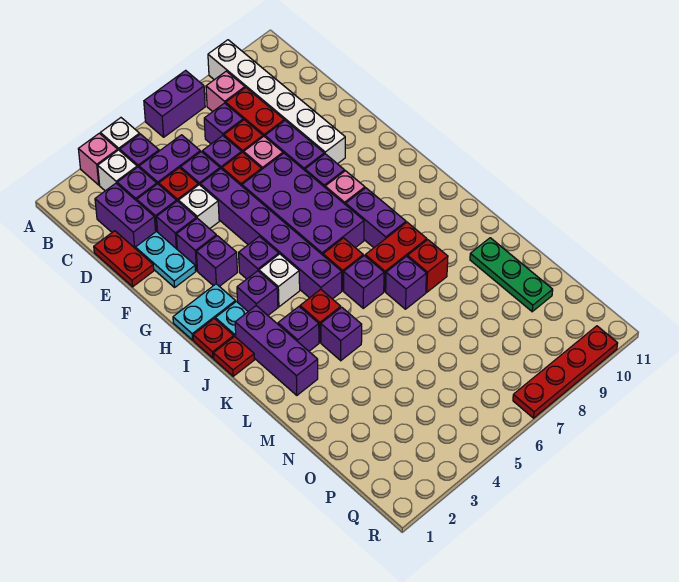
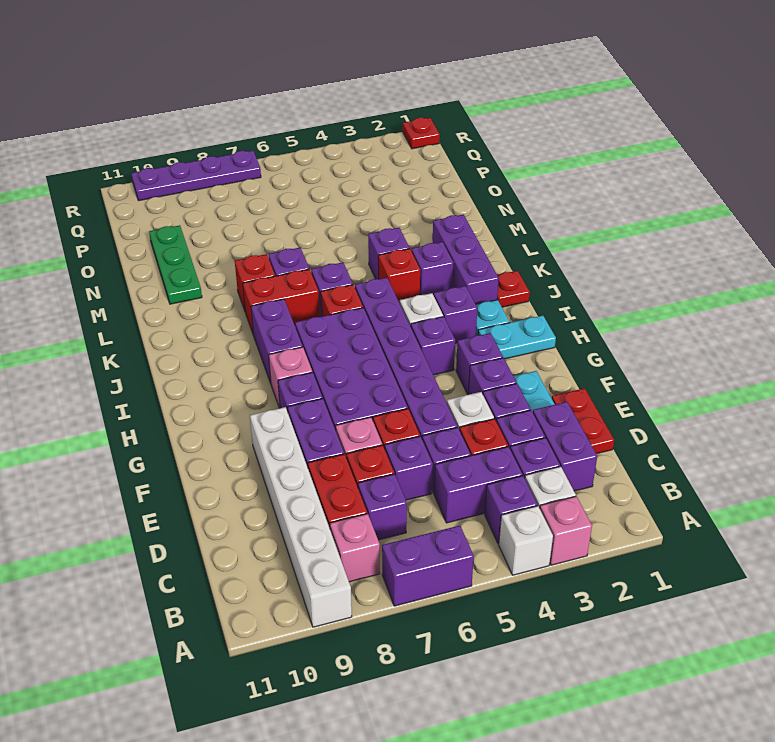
red plate I1 level 1 -> red plate R1 level 1
red plate R7:R10 level 1 -> purple plate R7:R10 level 1

